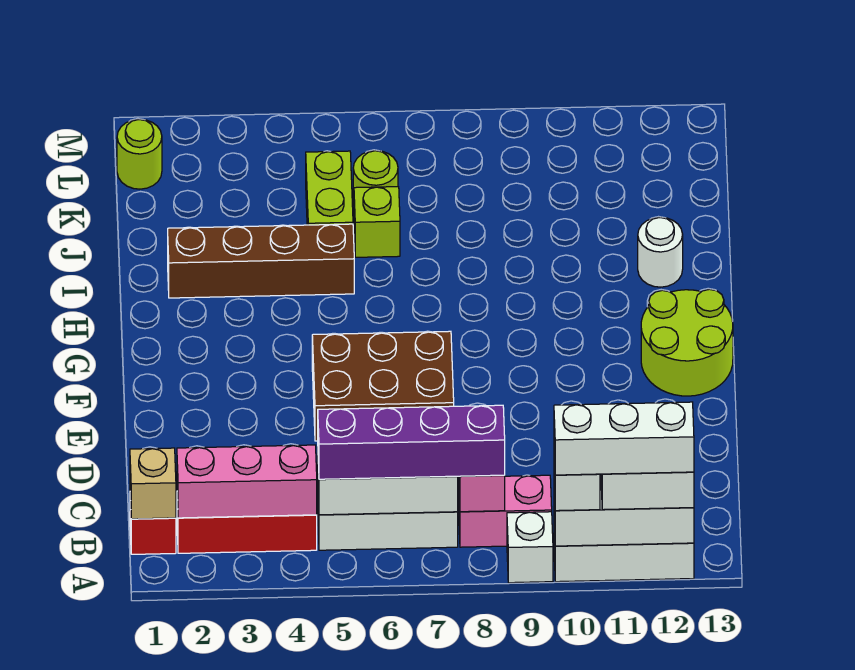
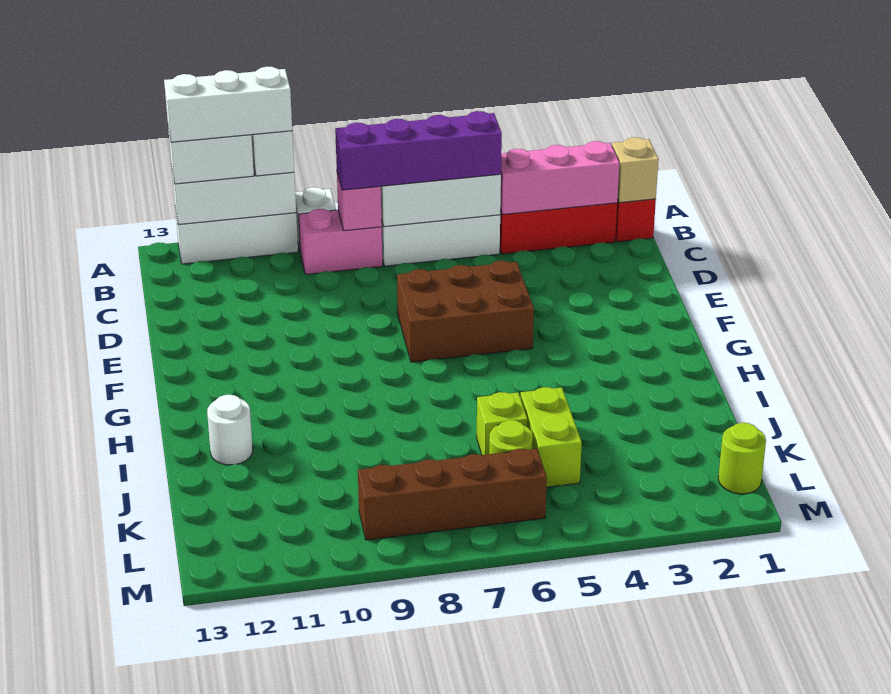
lime round brick F12:G13 level 1 -> none
brown brick I2:I5 level 1 -> brown brick L6:L9 level 1

